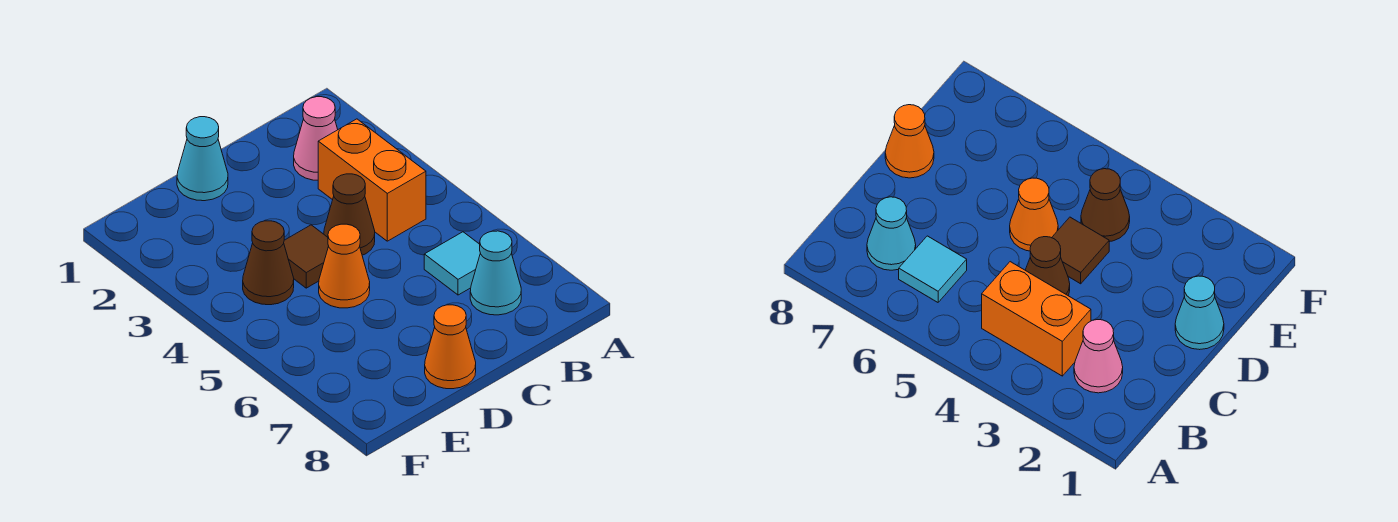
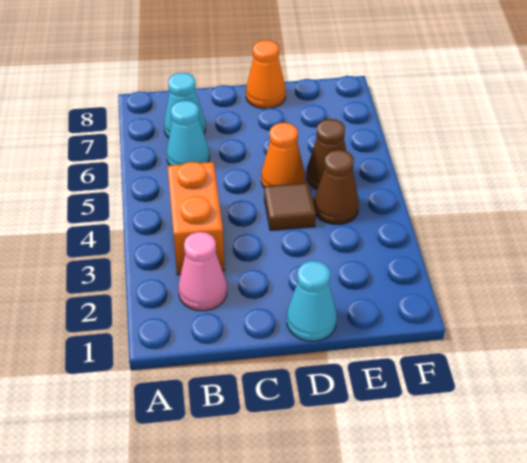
cyan tile B6 level 1 -> cyan cone B6 level 1
brown cone C4 level 1 -> brown cone E5 level 1

